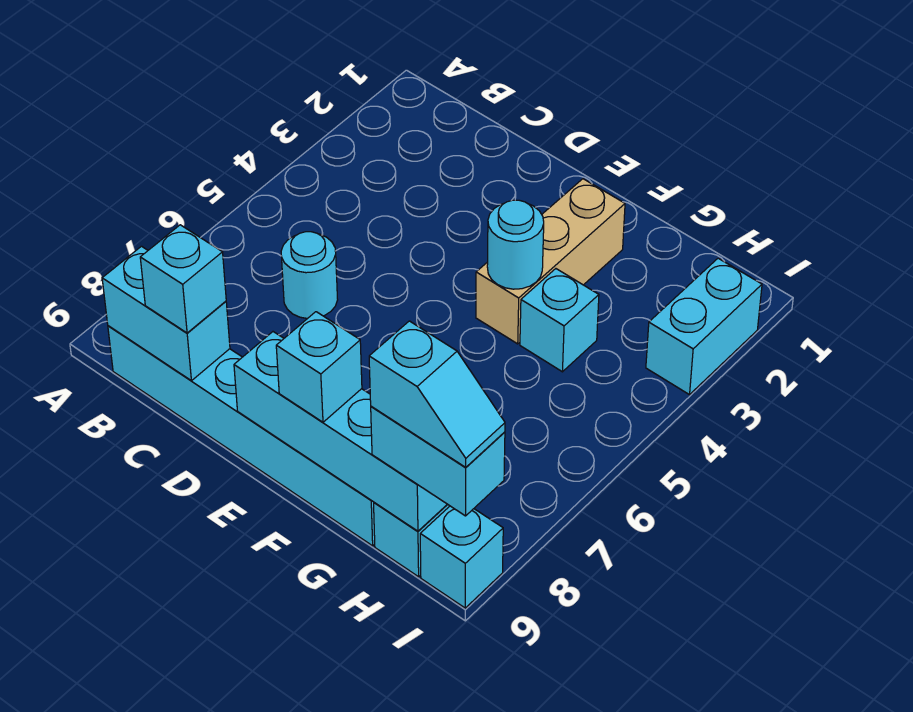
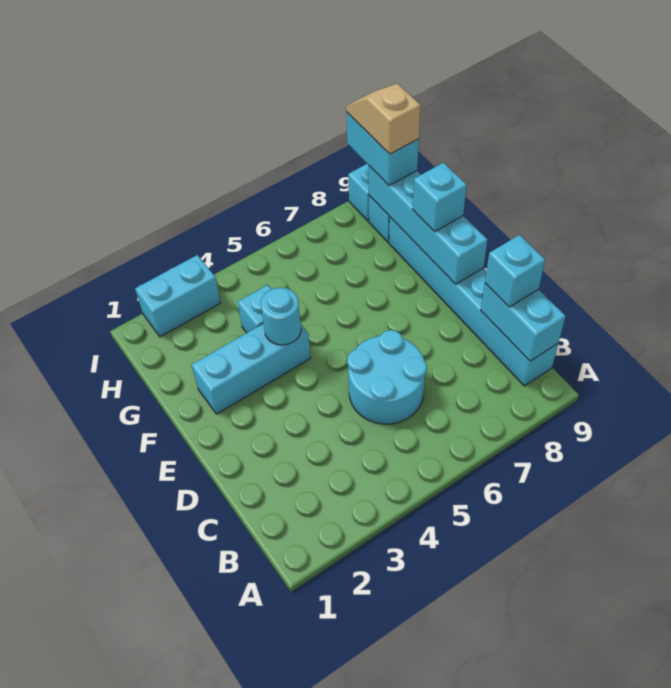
cyan round brick C6 level 1 -> cyan round brick C5:D6 level 1
tan brick F2:F4 level 1 -> cyan brick F2:F4 level 1
cyan slope H9:I9 level 4 top H -> tan slope H9:I9 level 4 top H

